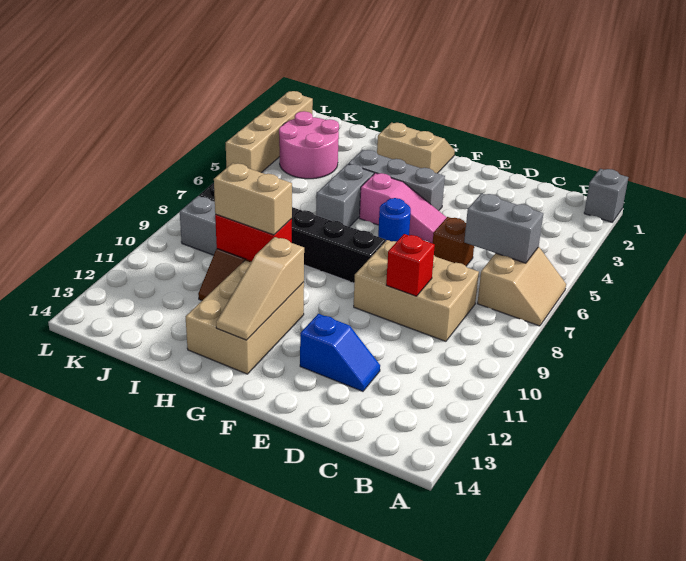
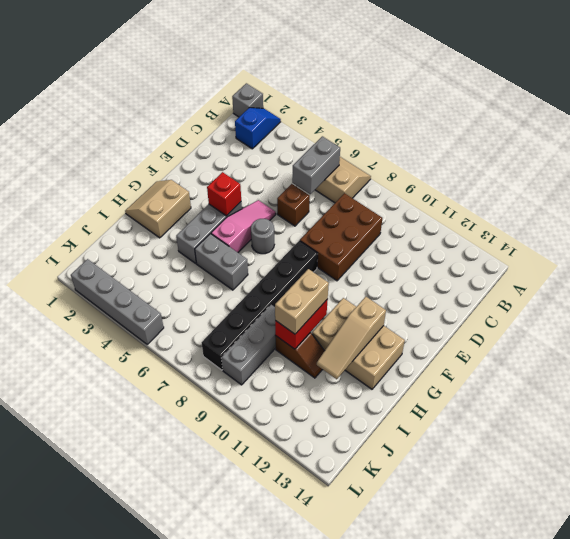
tan brick C8:E9 level 1 -> brown brick C8:E9 level 1
red brick D9 level 2 -> red brick F4 level 2
blue slope D12:E12 level 1 top E -> blue slope A2:B2 level 1 top B
blue round brick F6 level 1 -> grey round brick F6 level 1
tan slope G11:G13 level 2 top 11 -> tan slope G12:I12 level 2 top G
pink round brick J3:K4 level 1 -> none
tan brick L2:L5 level 1 -> grey brick L2:L5 level 1

